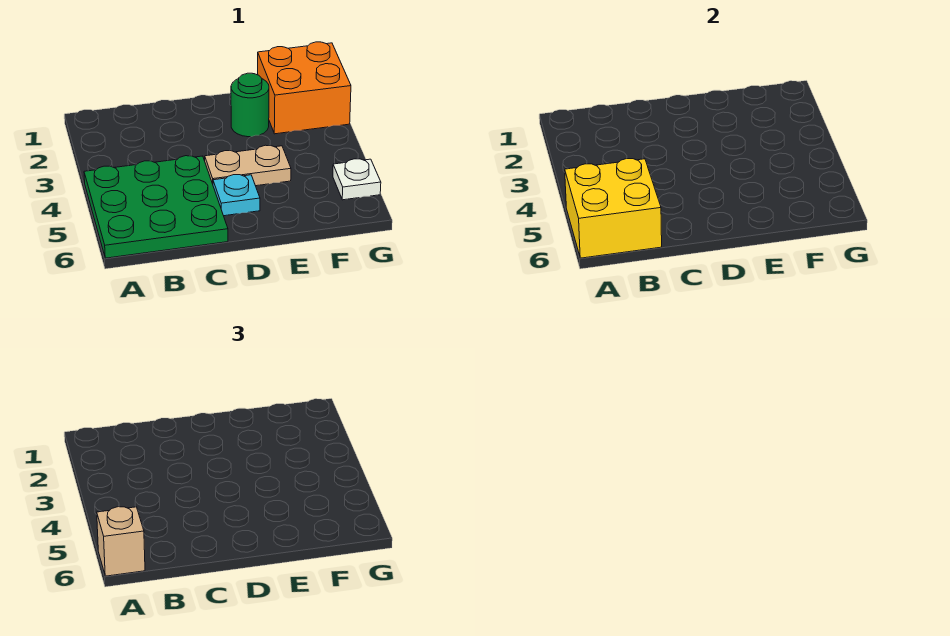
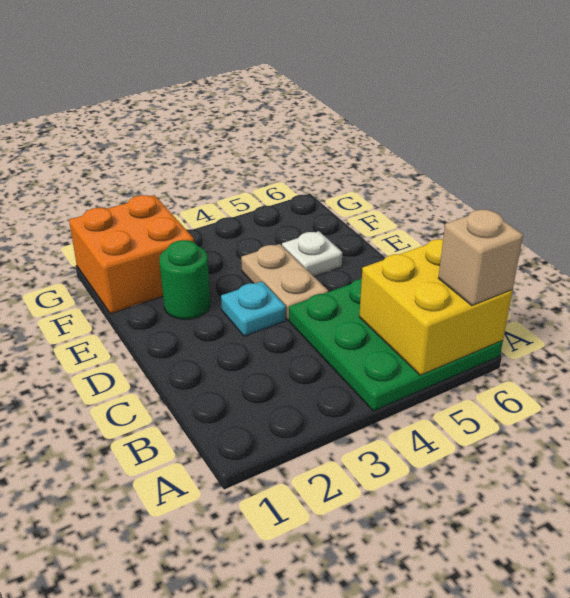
cyan plate D5 level 1 -> cyan plate D3 level 1
white plate G5 level 1 -> white plate E5 level 1

